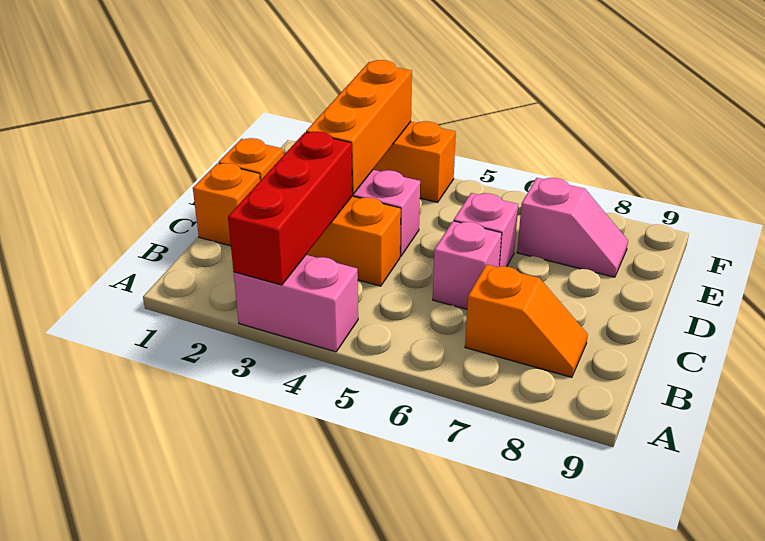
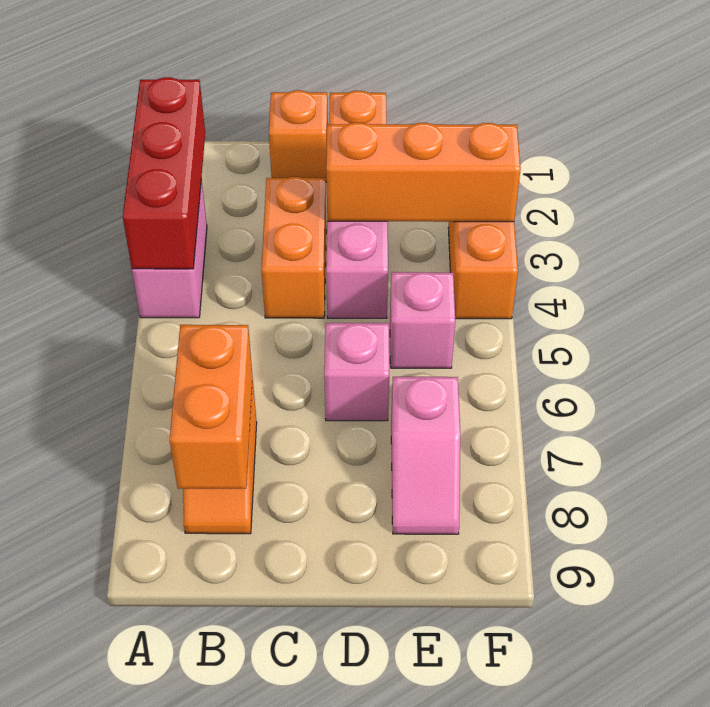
red brick A3:C3 level 2 -> red brick A2:A4 level 2
none -> orange brick B7:B8 level 2
pink brick C6 level 1 -> pink brick E5 level 1

